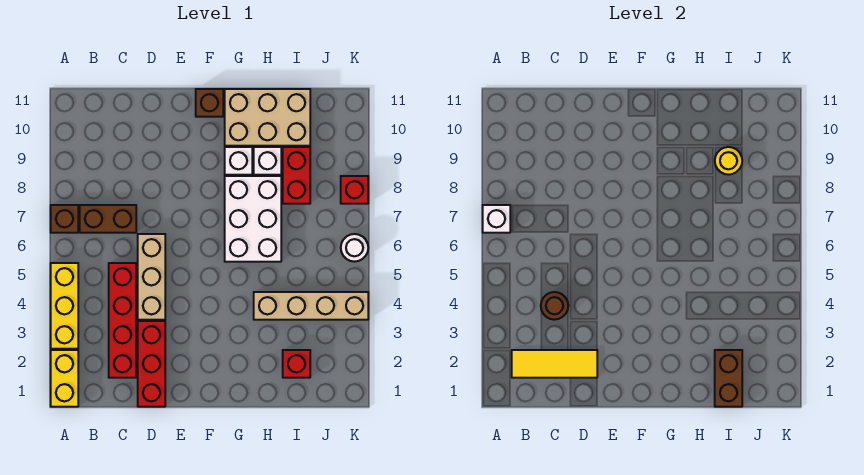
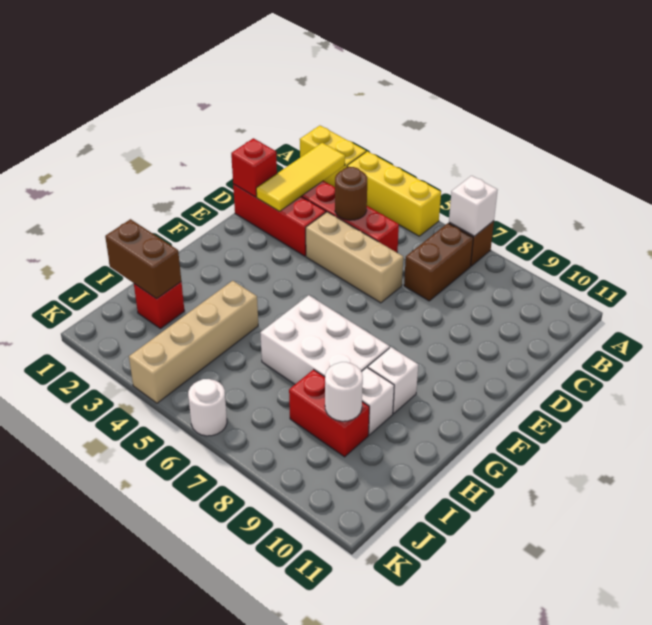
brown brick F11 level 1 -> none
tan brick G10:I11 level 1 -> none
yellow round brick I9 level 2 -> white round brick I9 level 2
red brick K8 level 1 -> red brick D1 level 2

